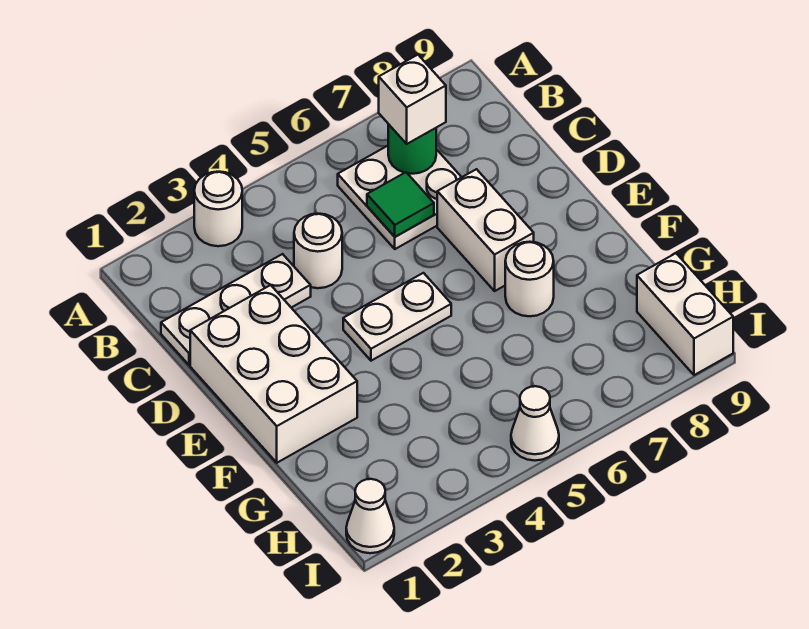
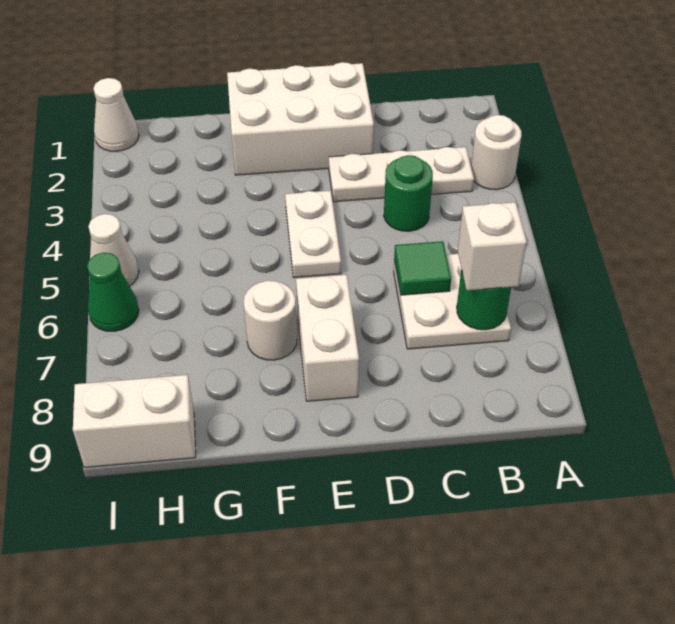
white plate C1:C3 level 1 -> white plate B3:D3 level 1
white round brick C4 level 1 -> green round brick C4 level 1
white brick D7:E7 level 1 -> white brick E7:E8 level 1
none -> green cone I6 level 1

